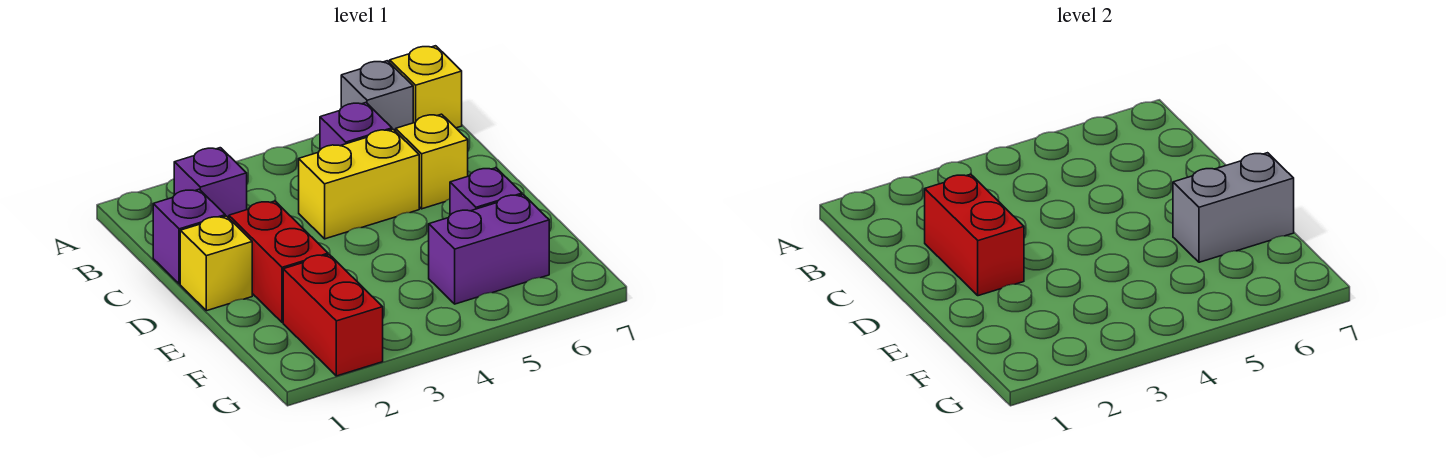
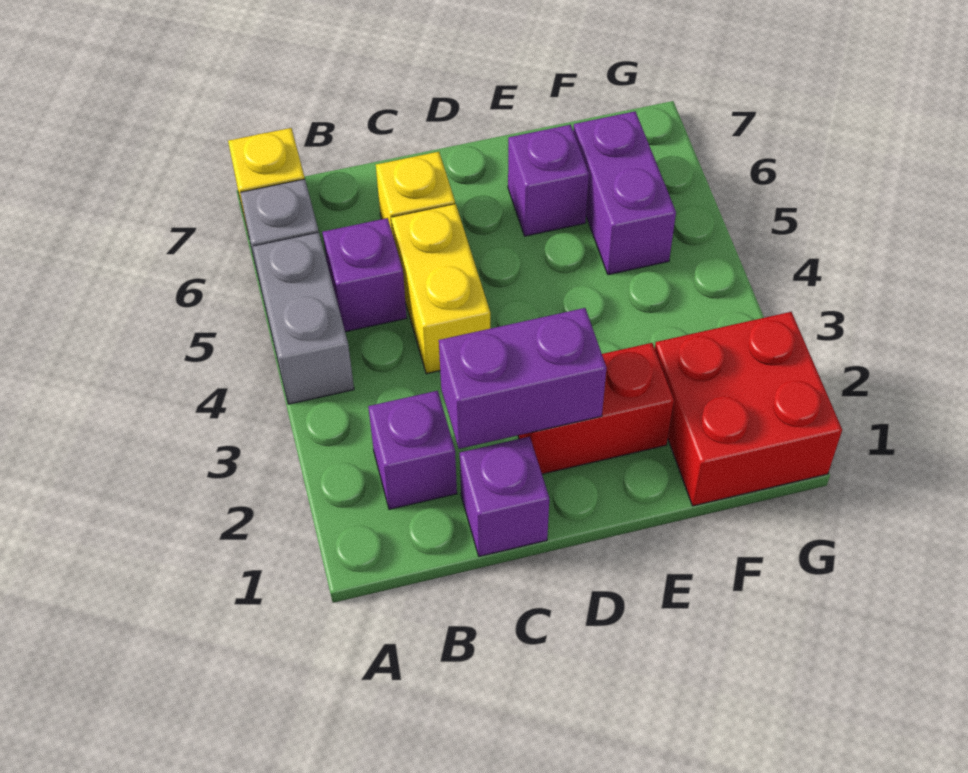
red brick C2:D2 level 2 -> purple brick C2:D2 level 2
yellow brick D1 level 1 -> none
grey brick E6:E7 level 2 -> grey brick A4:A5 level 1
red brick F2:G2 level 1 -> red brick F1:G2 level 1

